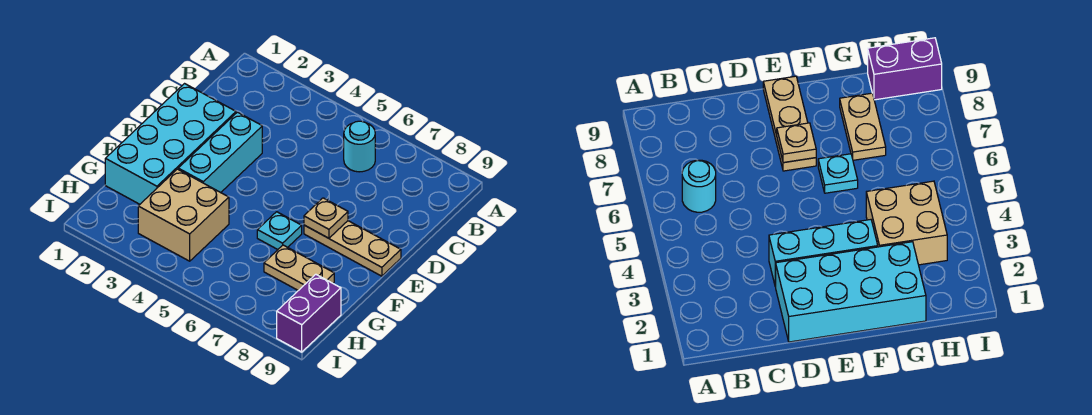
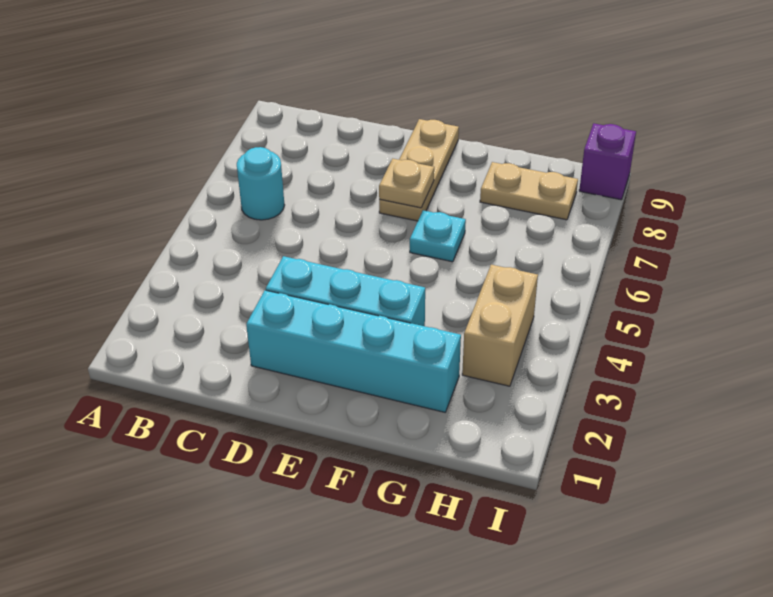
cyan brick D1:G2 level 1 -> cyan brick D2:G2 level 1
tan brick G3:H4 level 1 -> tan brick H3:H4 level 1
tan plate G7:G8 level 1 -> tan plate G8:H8 level 1
purple brick H9:I9 level 1 -> purple brick I9 level 1

